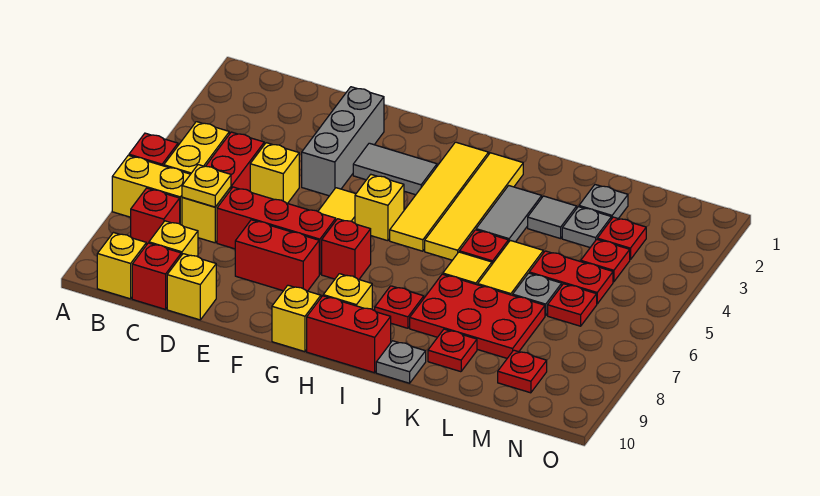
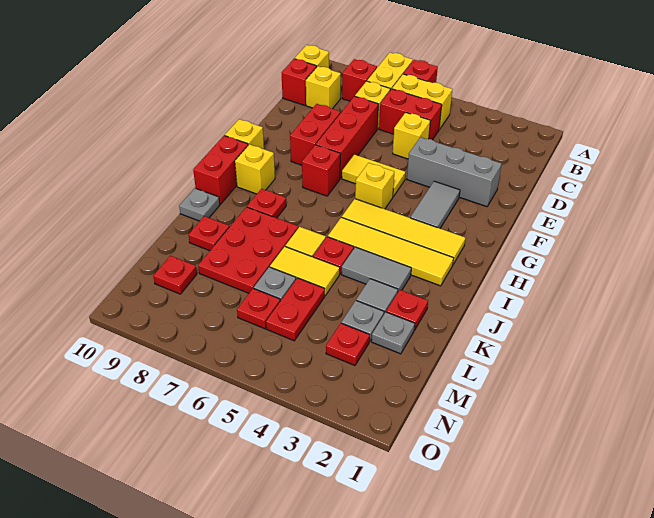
yellow plate C7 level 2 -> none
yellow brick D10 level 1 -> none
red plate M4 level 1 -> red plate K2 level 1

